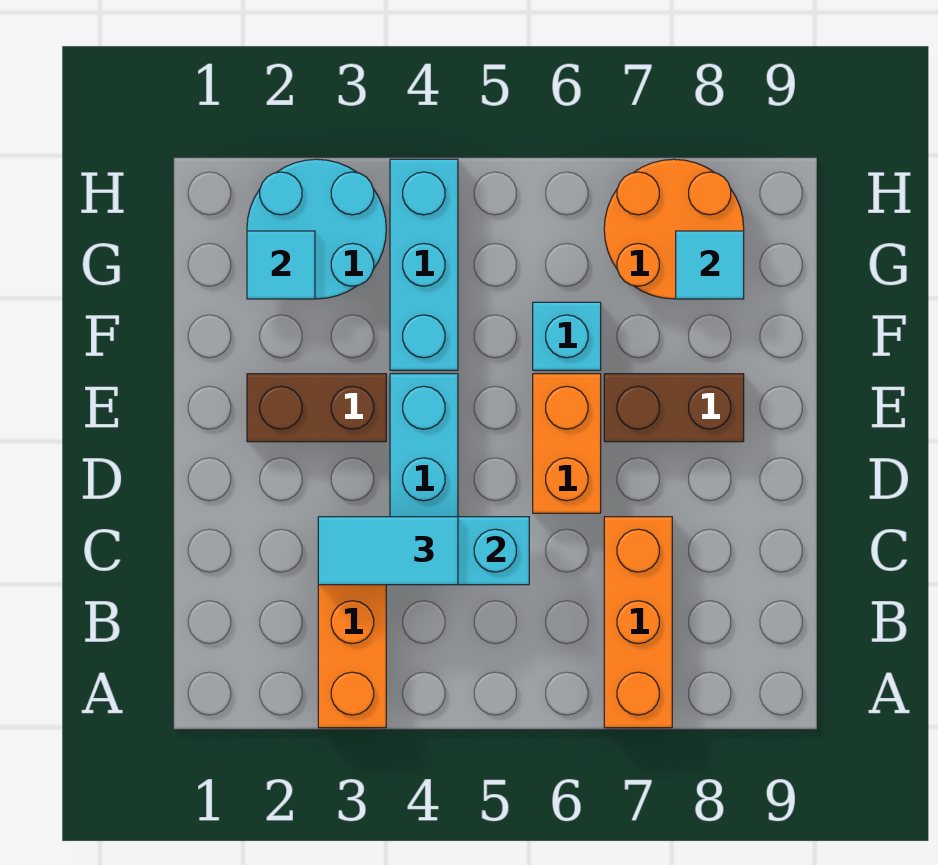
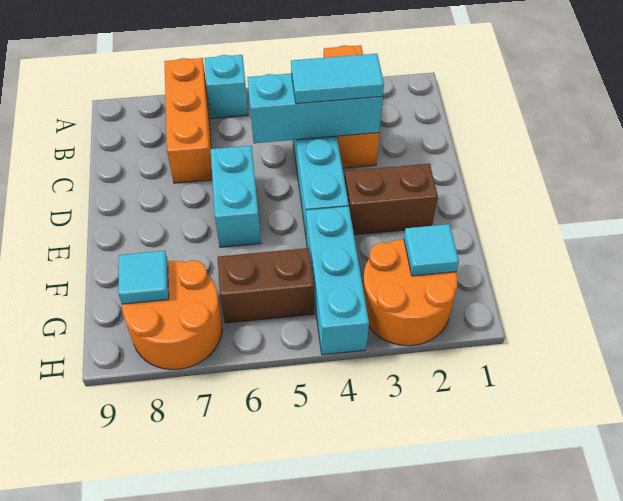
orange brick D6:E6 level 1 -> cyan brick D6:E6 level 1
brown brick E7:E8 level 1 -> brown brick G5:G6 level 1
cyan brick F6 level 1 -> cyan brick A6 level 1
cyan round brick G2:H3 level 1 -> orange round brick G2:H3 level 1

